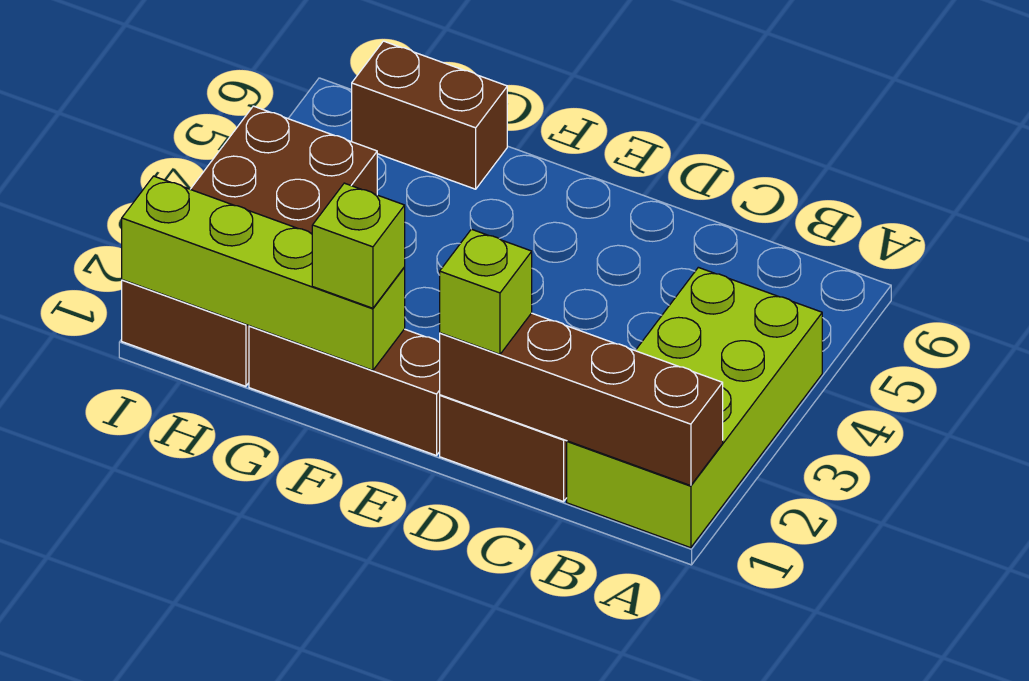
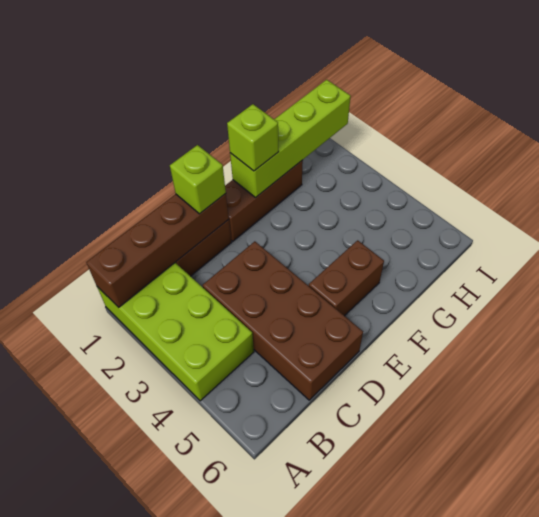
brown brick G6:H6 level 1 -> brown brick E5:F5 level 1
brown brick H1:I4 level 1 -> brown brick C3:D6 level 1

